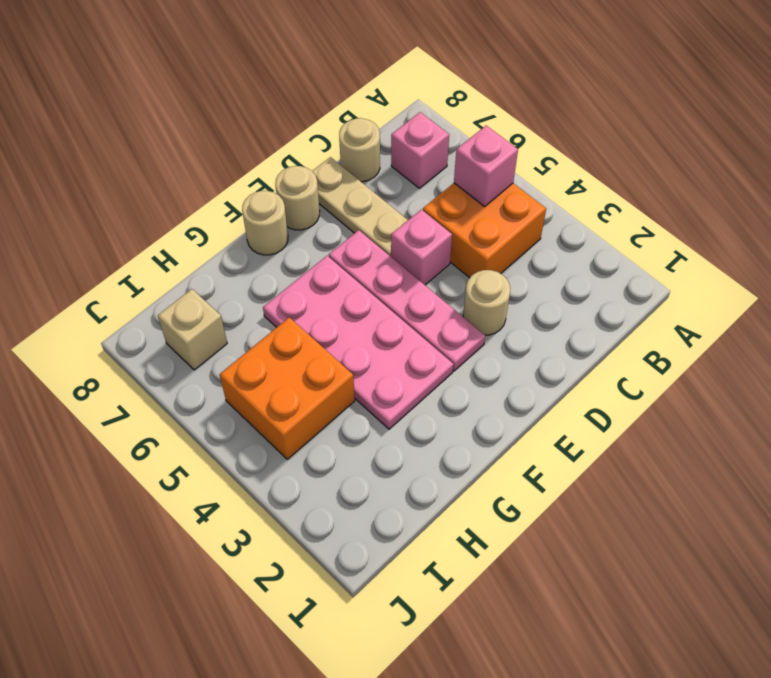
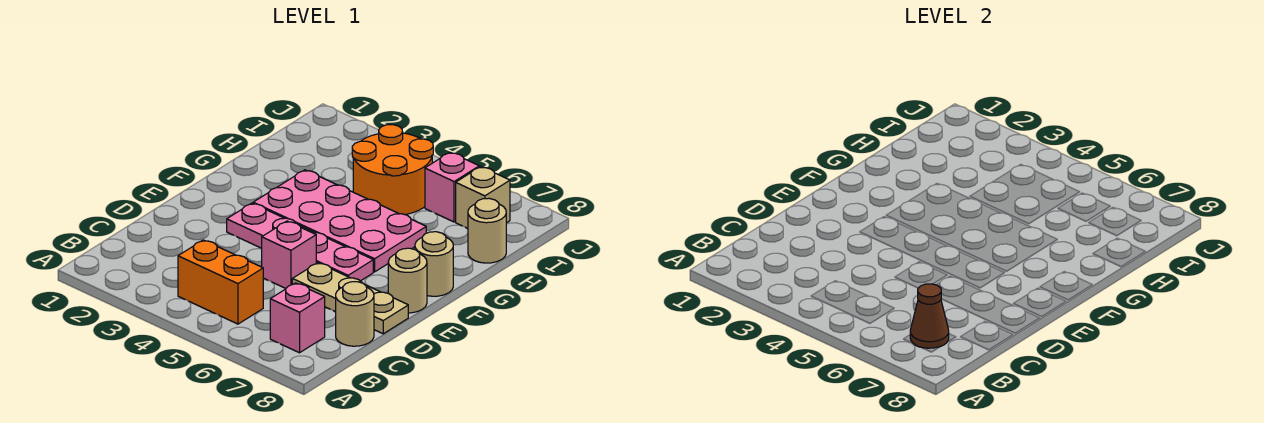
orange brick B4:C5 level 1 -> orange brick B4:B5 level 1
pink brick B5 level 2 -> pink brick I6 level 1
none -> brown cone B7 level 2
tan round brick D3 level 1 -> tan round brick H8 level 1
orange brick H4:I5 level 1 -> orange round brick H4:I5 level 1

